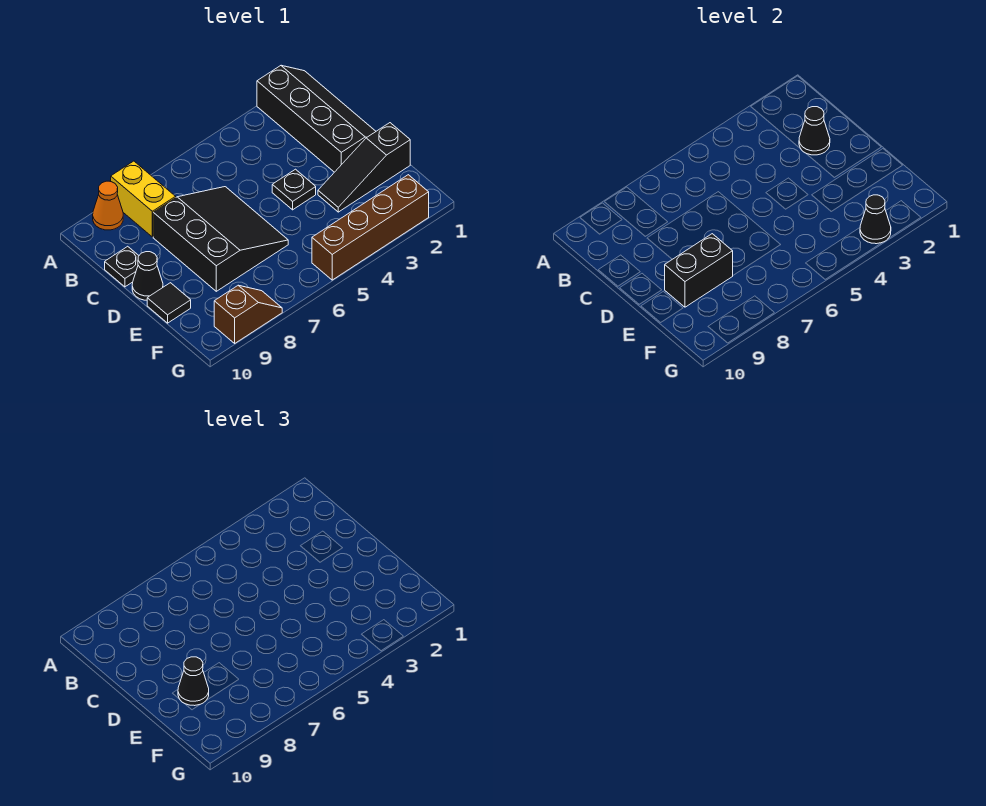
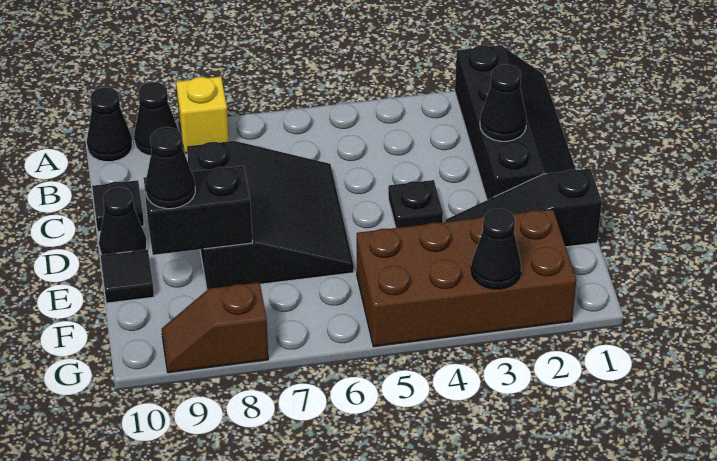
yellow brick A8:B8 level 1 -> yellow brick A8 level 1
orange cone A9 level 1 -> black cone A9 level 1
none -> black cone A10 level 1
brown brick G2:G5 level 1 -> brown brick F2:G5 level 1
brown slope G8:G9 level 1 top 9 -> brown slope G8:G9 level 1 top 8

